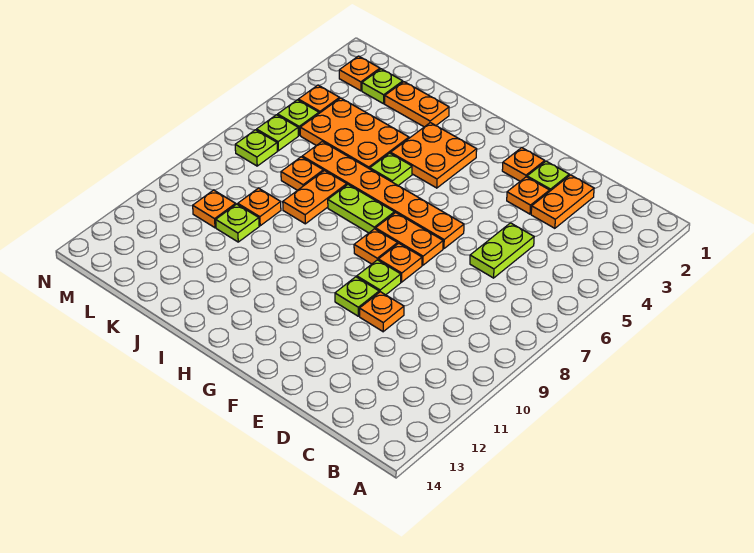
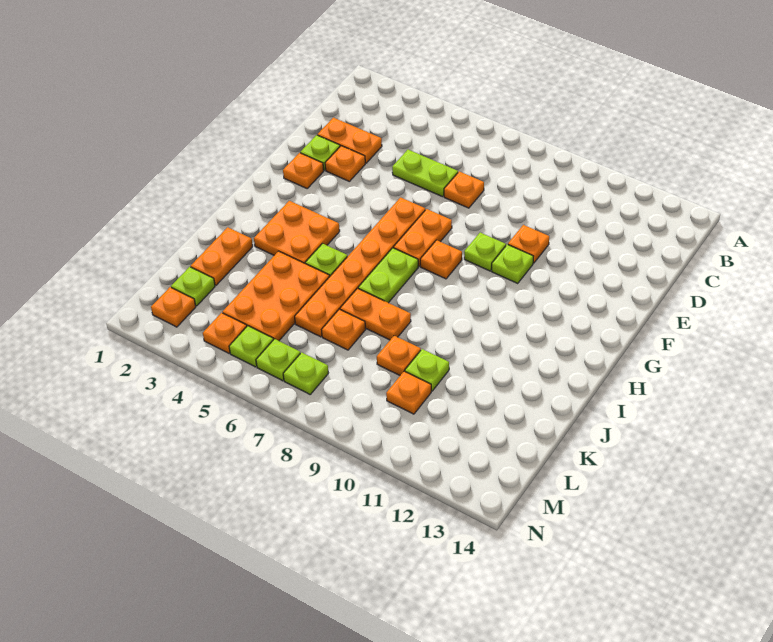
orange plate F8 level 1 -> orange plate D7 level 1

